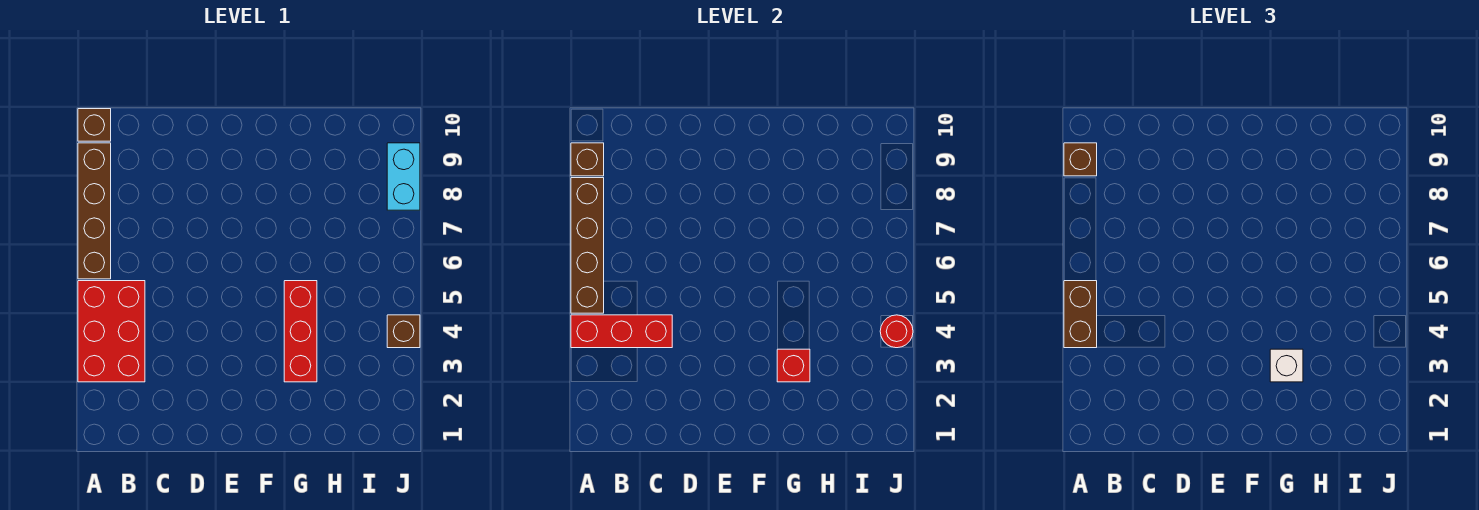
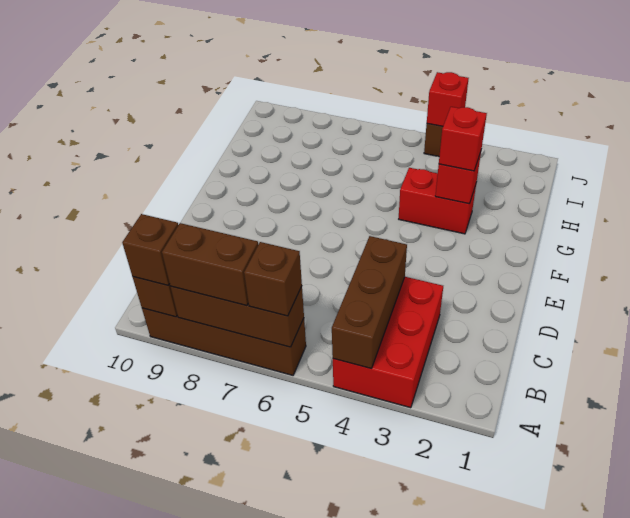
red brick A3:B5 level 1 -> red brick A3:C4 level 1
red brick A4:C4 level 2 -> brown brick A4:C4 level 2
brown brick A4:A5 level 3 -> brown brick A7:A8 level 3
brown brick A5:A8 level 2 -> brown brick A6:A8 level 2
brown brick A10 level 1 -> brown brick A6 level 3
red brick G3:G5 level 1 -> red brick G3:G4 level 1
white brick G3 level 3 -> red brick G3 level 3
red round brick J4 level 2 -> red brick J4 level 2
cyan brick J8:J9 level 1 -> none

